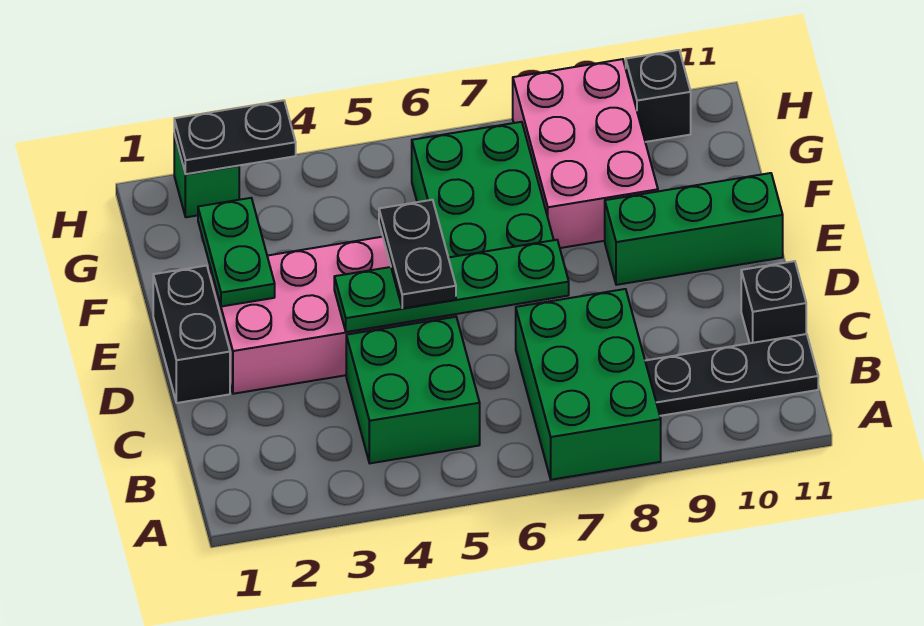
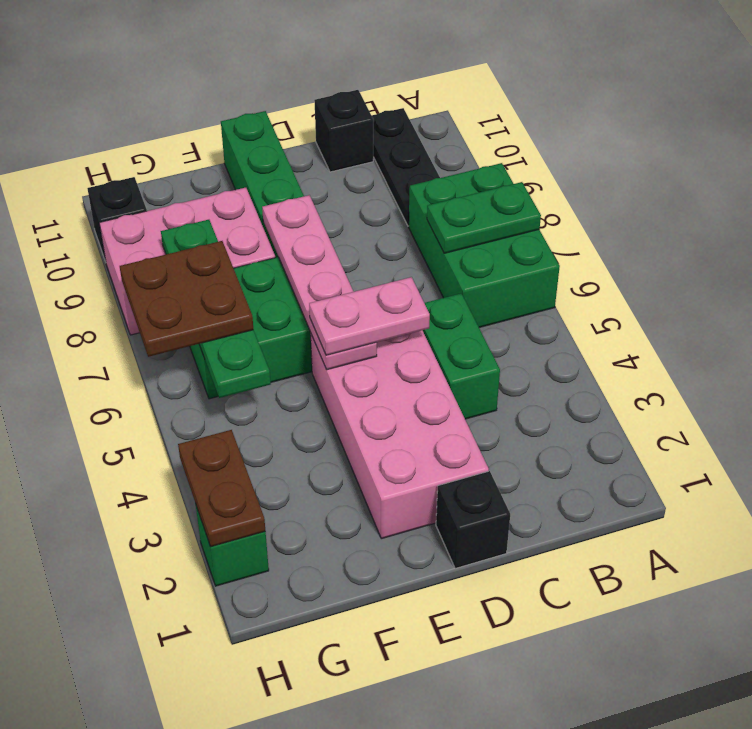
green brick A7:C8 level 1 -> green brick A6:B8 level 1
green brick B4:C5 level 1 -> green brick C4:C5 level 1
black brick D1:E1 level 1 -> black brick D1 level 1
green plate D4:D7 level 2 -> green plate G5:G8 level 2
black plate D5:E5 level 3 -> pink plate D5:E5 level 3
green plate E2:F2 level 2 -> green plate A7:B7 level 2
none -> pink plate E5:E8 level 2
none -> brown plate G6:H7 level 3
black plate H2:H3 level 2 -> brown plate H2:H3 level 2

